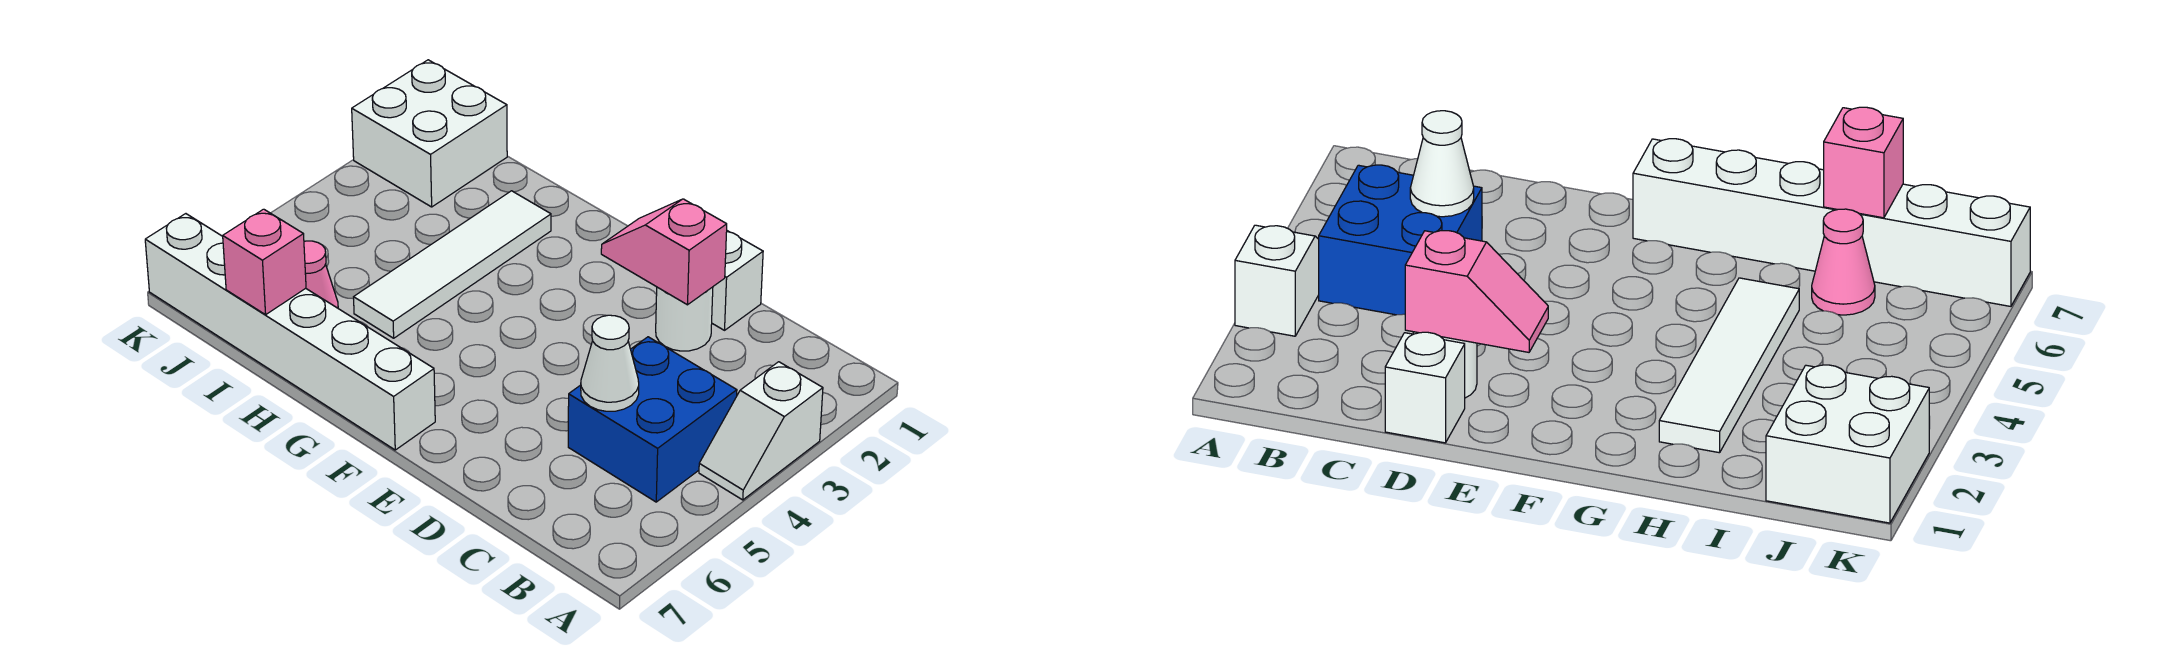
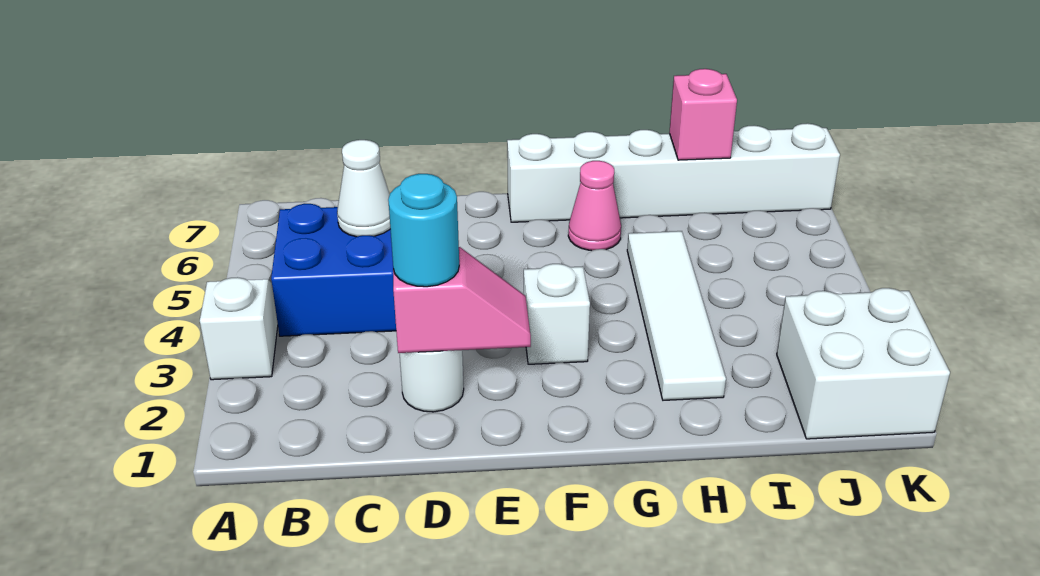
white brick D1 level 1 -> white brick F3 level 1
none -> cyan round brick D2 level 3
pink cone I6 level 1 -> pink cone G6 level 1

